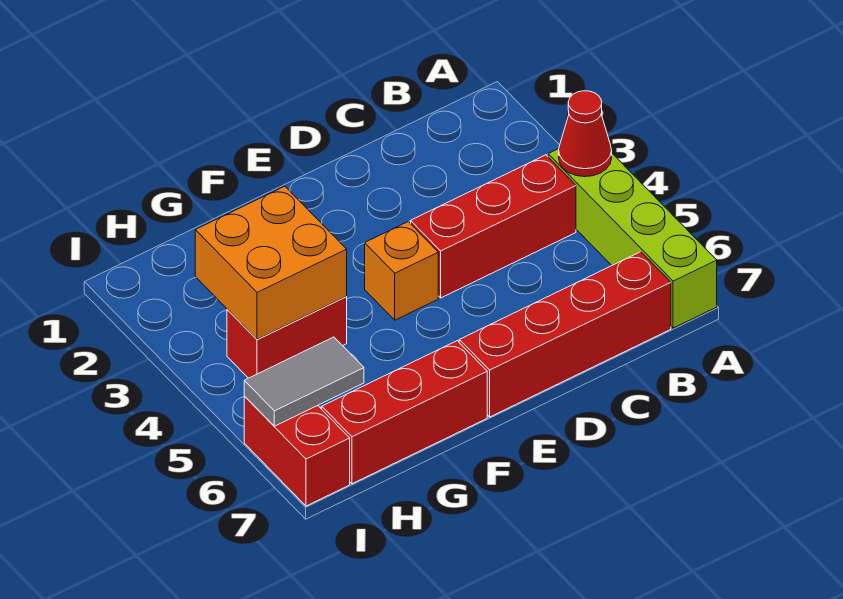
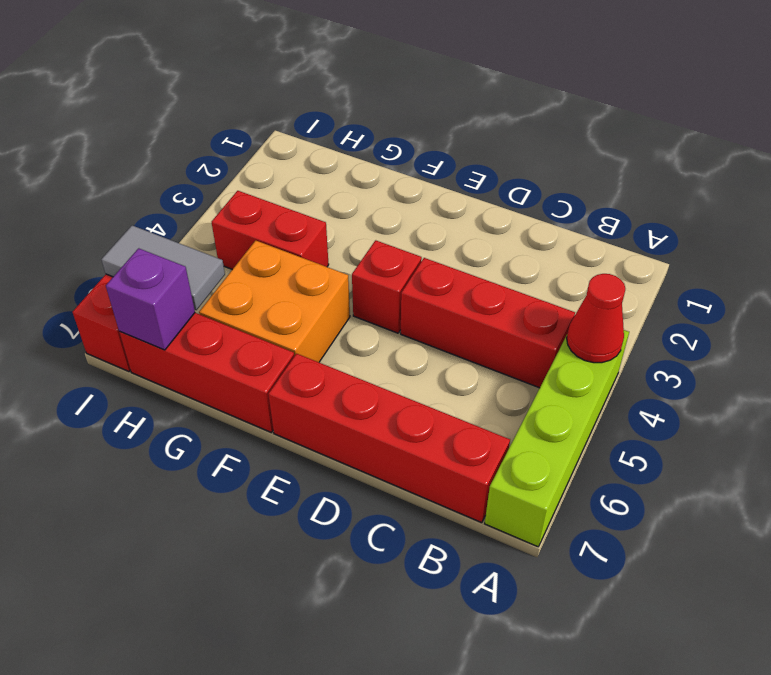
orange brick E4 level 1 -> red brick E4 level 1
orange brick G3:H4 level 2 -> orange brick F5:G6 level 1
none -> purple brick H7 level 2

